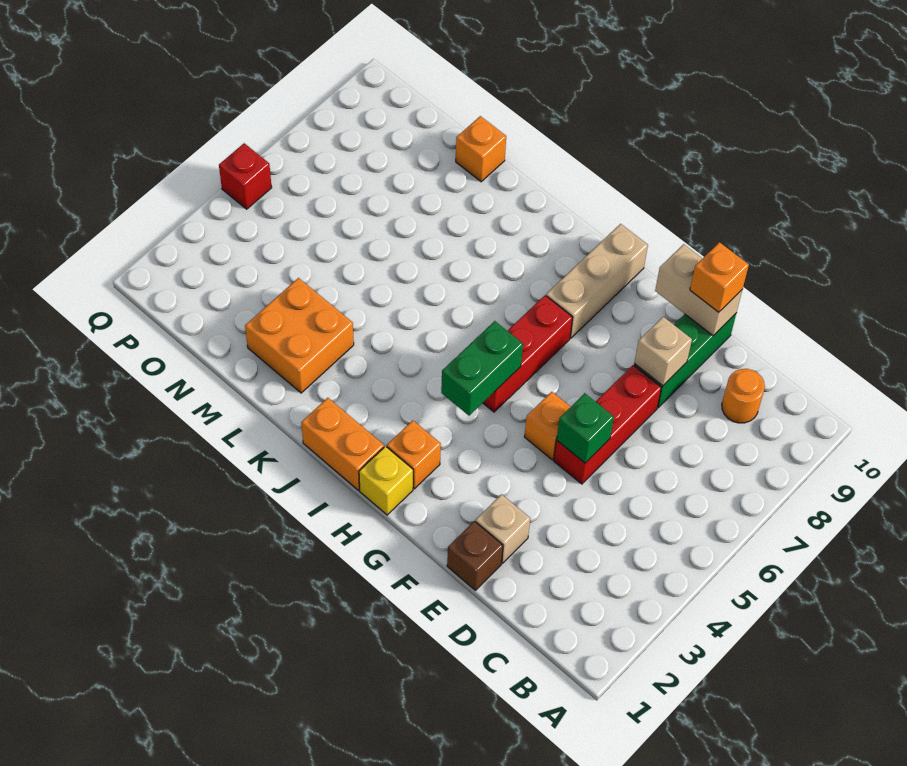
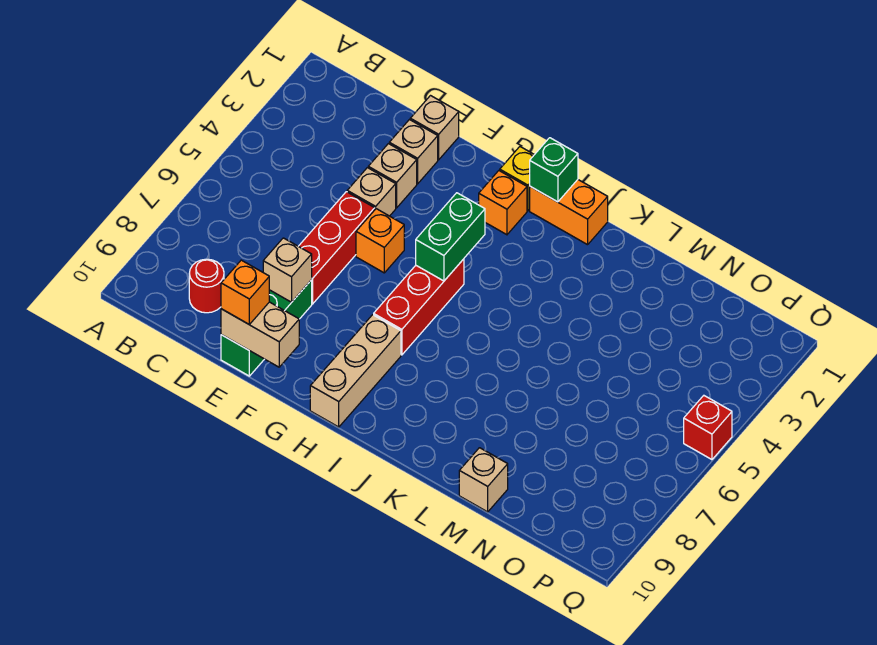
orange round brick C9 level 1 -> red round brick C9 level 1
brown brick E1 level 1 -> tan brick E1 level 1
none -> tan brick E3 level 1
none -> tan brick E4 level 1
green brick E5 level 2 -> green brick I1 level 2
orange brick L2:M3 level 1 -> none
orange brick M10 level 1 -> tan brick M10 level 1

